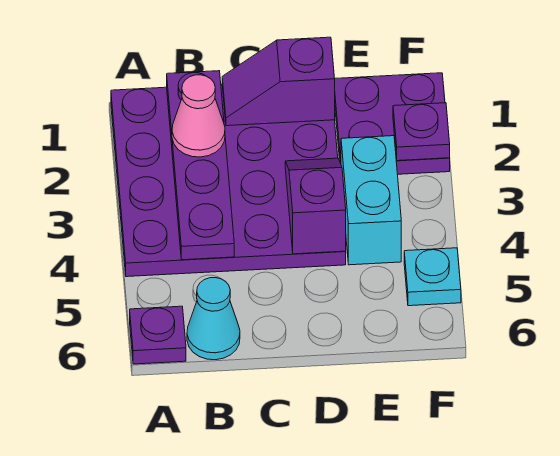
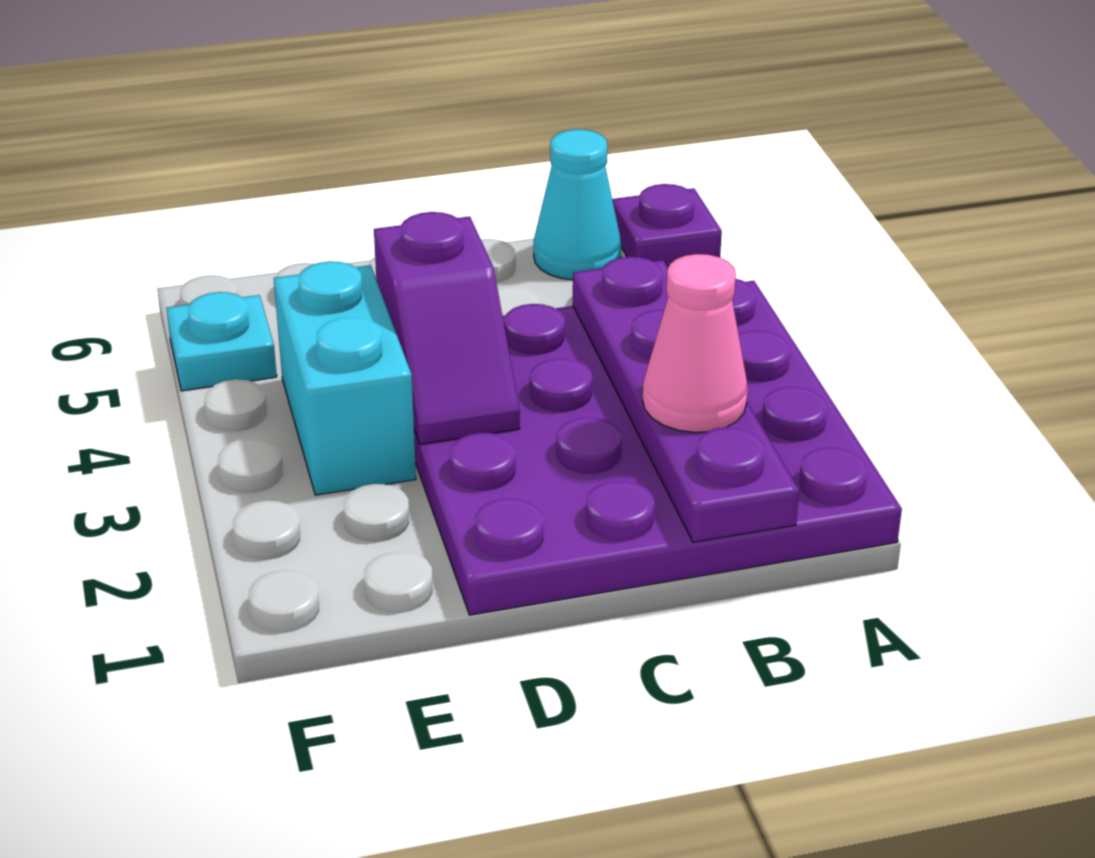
purple slope C1:D1 level 2 top D -> none
purple plate E1:F2 level 1 -> none
purple plate F2 level 2 -> none

